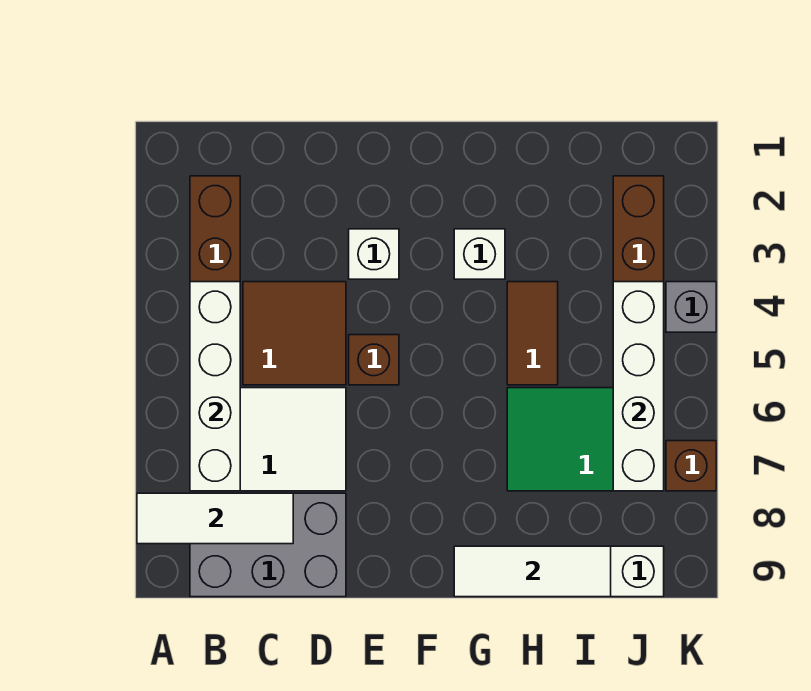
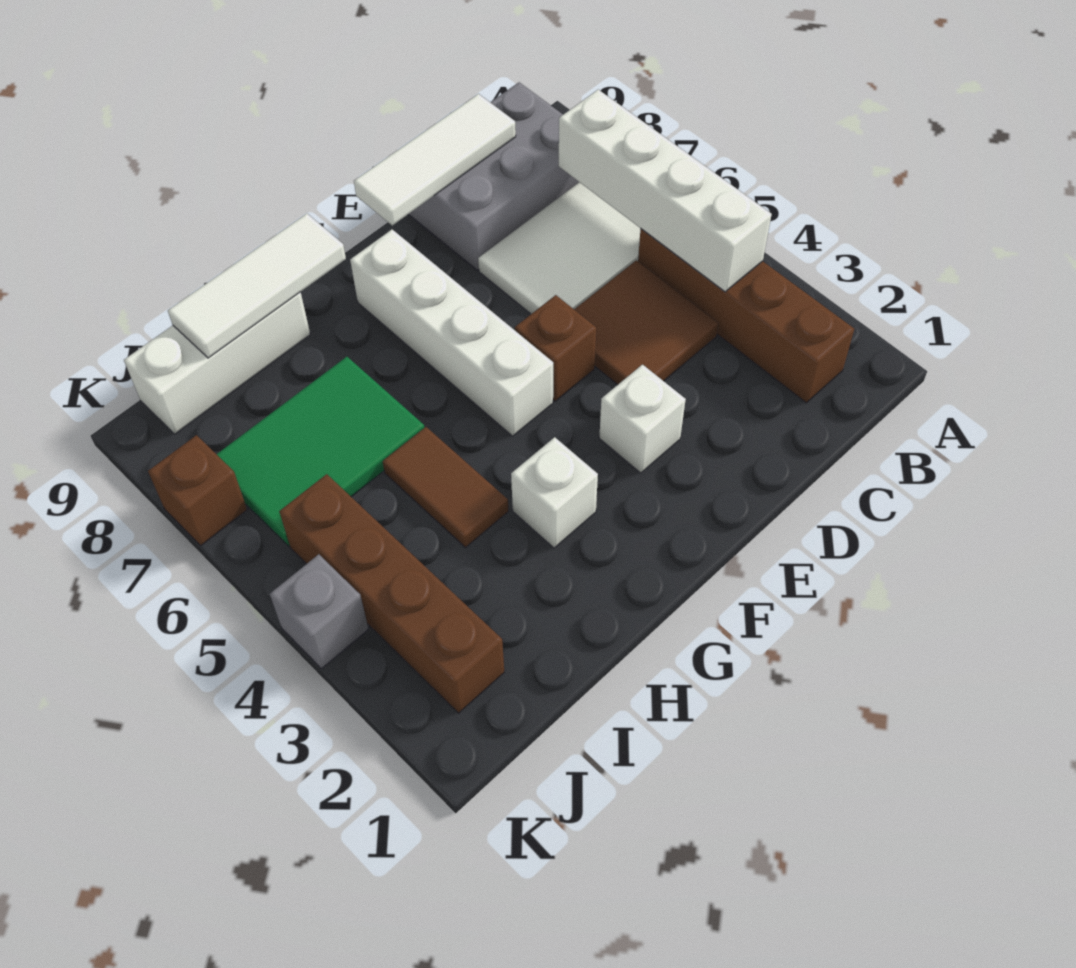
white tile A8:C8 level 2 -> white tile C9:E9 level 2
white brick J4:J7 level 2 -> white brick F5:F8 level 1

